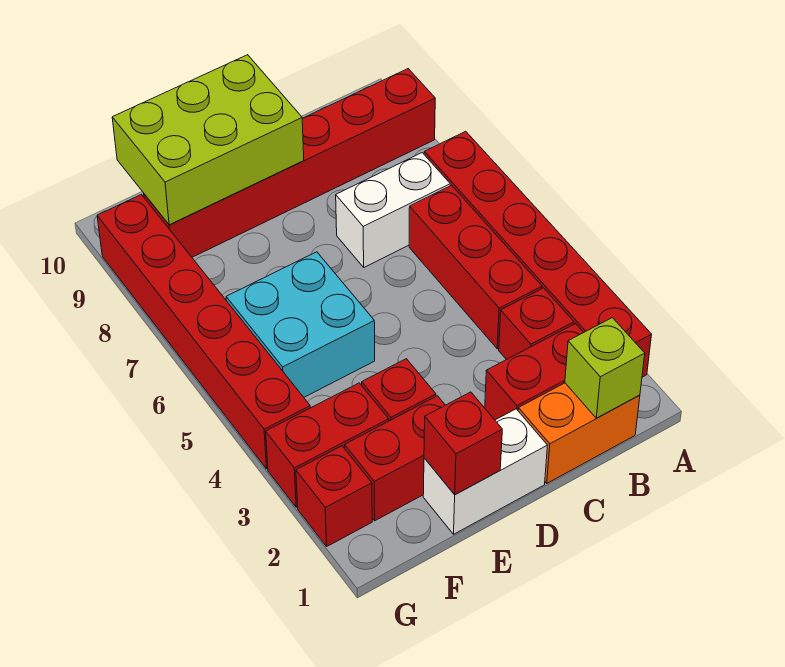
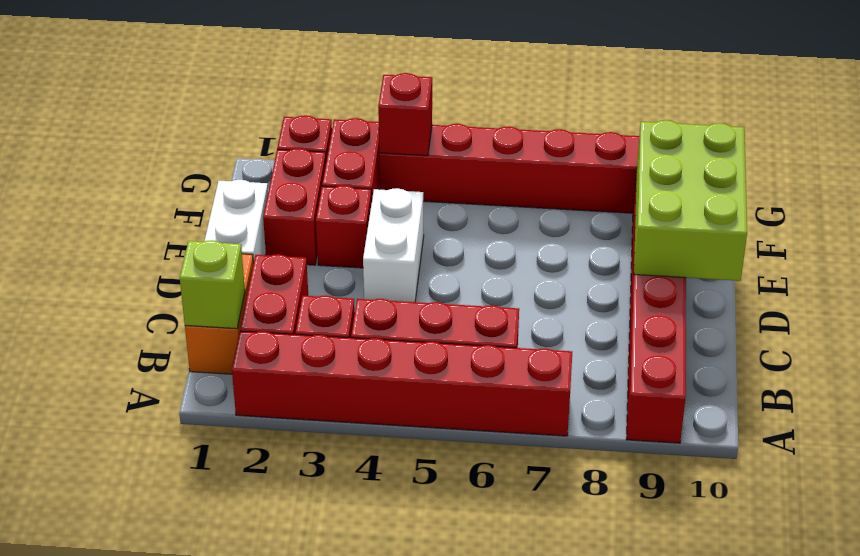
white brick B7:C7 level 1 -> white brick D4:E4 level 1
red brick E1 level 2 -> red brick G4 level 2
cyan brick E5:F6 level 1 -> none

